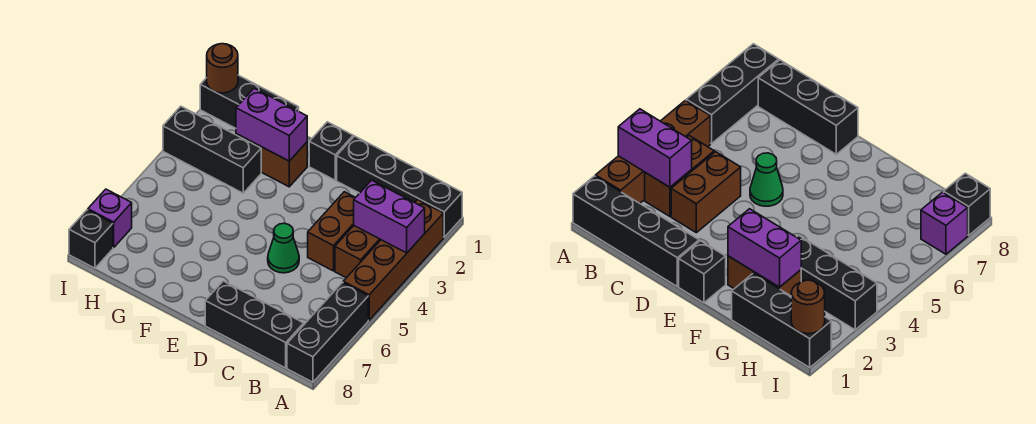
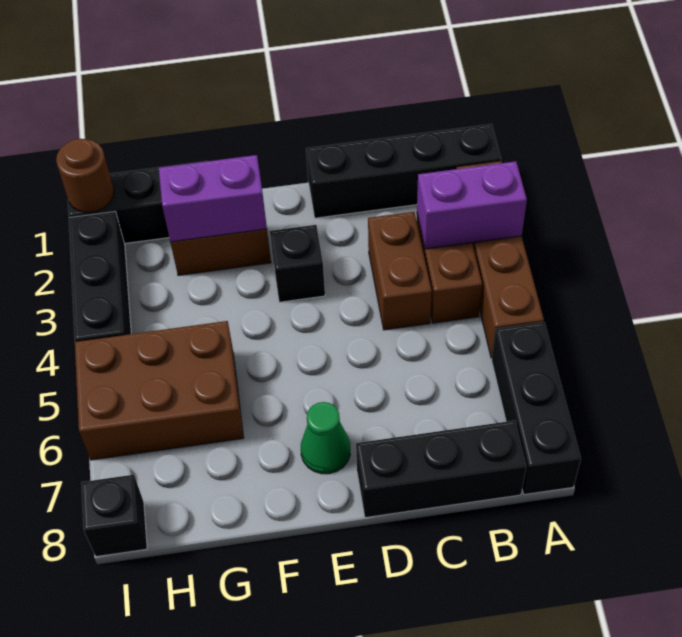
green cone D5 level 1 -> green cone E7 level 1
black brick E1 level 1 -> black brick E3 level 1
black brick G3:I3 level 1 -> black brick I2:I4 level 1
none -> brown brick G5:I6 level 1
purple brick I7 level 1 -> none

